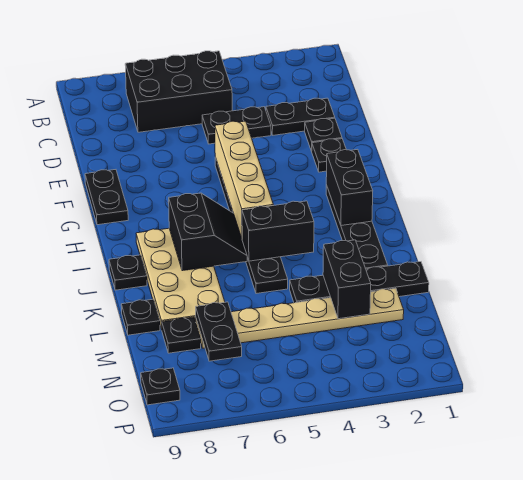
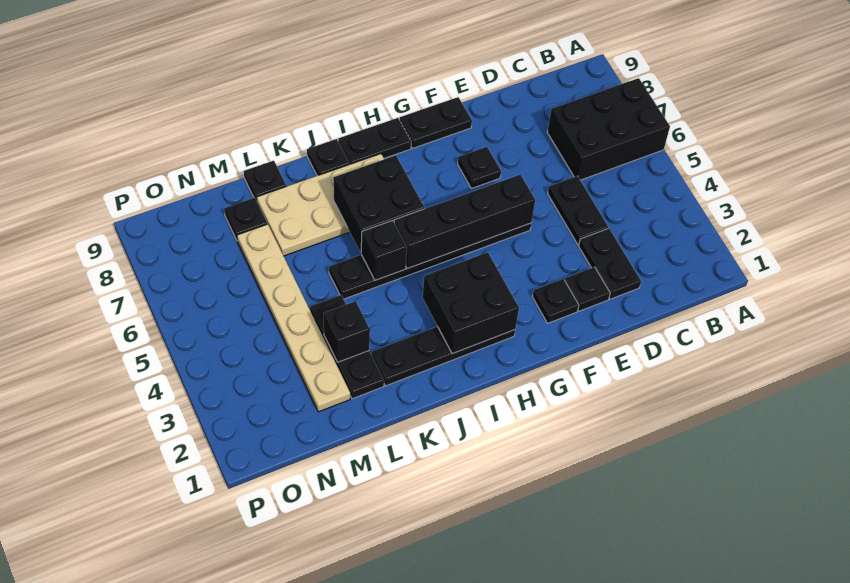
black brick B5:C7 level 1 -> black brick A6:C7 level 1
tan brick F5:I5 level 2 -> black brick F5:I5 level 2
black brick H2:I2 level 2 -> black brick H2:I3 level 2
black slope I6:J7 level 2 top 7 -> black brick I6:J7 level 2
black brick J4:J5 level 2 -> black brick J5 level 2
black plate L1:L4 level 1 -> black plate L2:L4 level 1
black brick L3:M3 level 2 -> black brick L3 level 2
black plate M7:N7 level 2 -> black plate H9:I9 level 1
black plate O9 level 1 -> black plate F7 level 1

